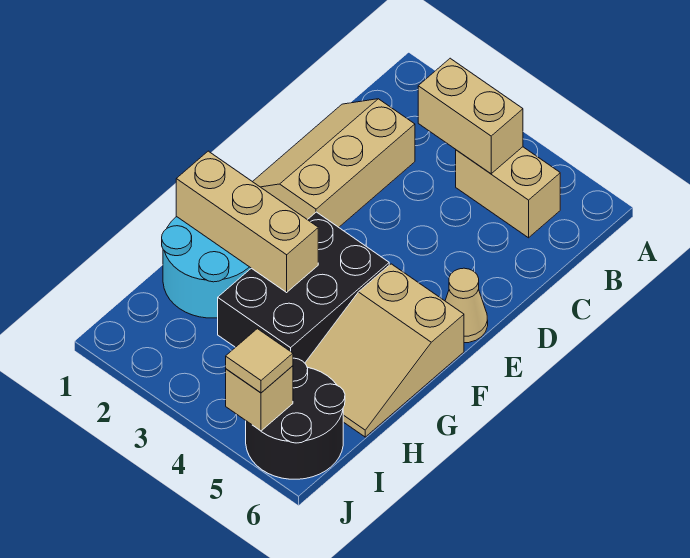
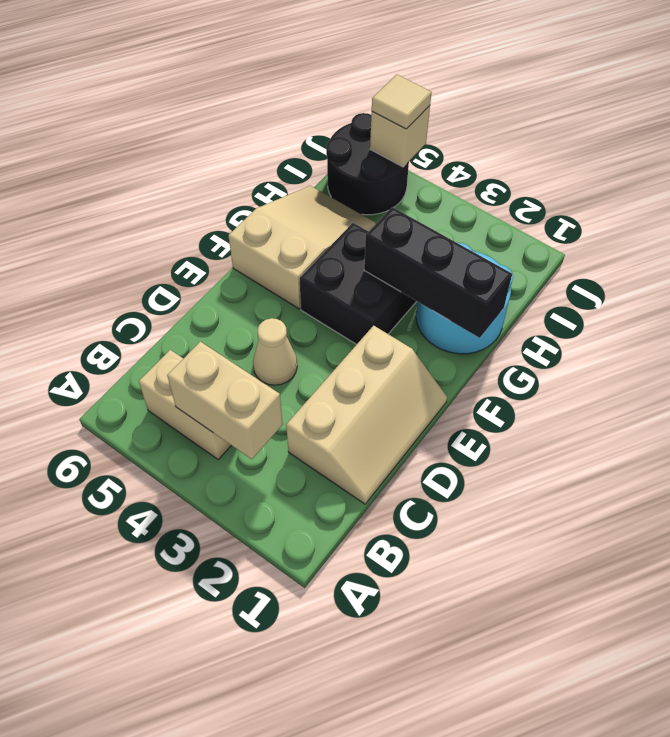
tan cone E6 level 1 -> tan cone D4 level 1
black brick F3:H4 level 1 -> black brick F3:G4 level 1
tan brick G1:G3 level 2 -> black brick G1:G3 level 2

